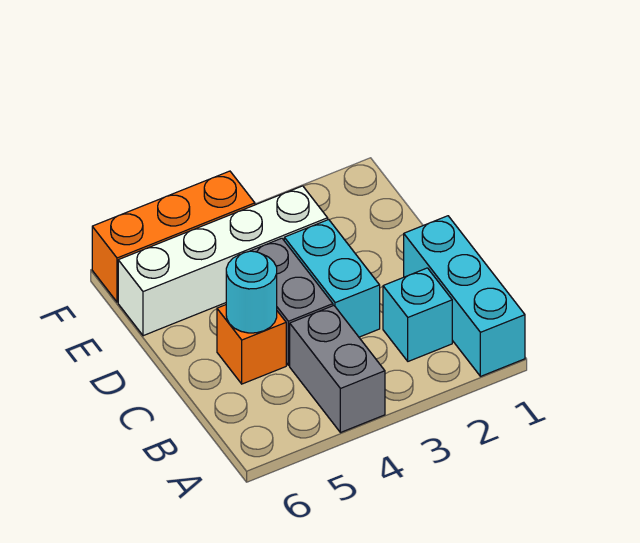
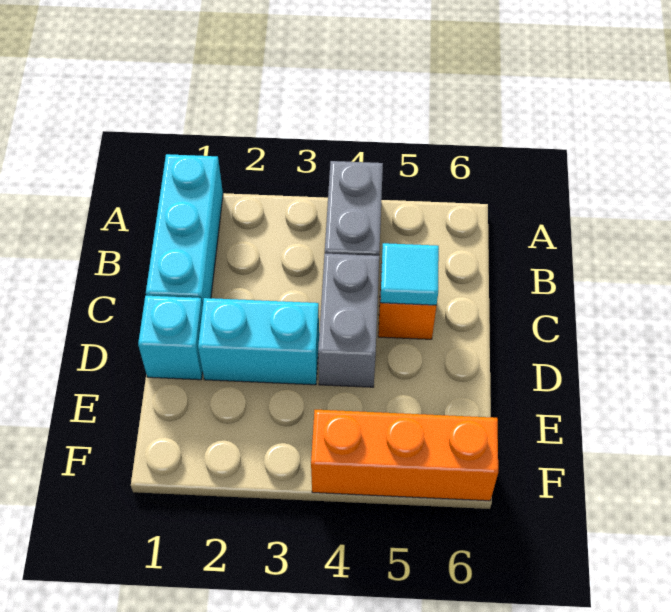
cyan brick B2 level 1 -> cyan brick D1 level 1
cyan brick C3:D3 level 1 -> cyan brick D2:D3 level 1
cyan round brick C5 level 2 -> cyan tile C5 level 2
white brick E3:E6 level 1 -> none

